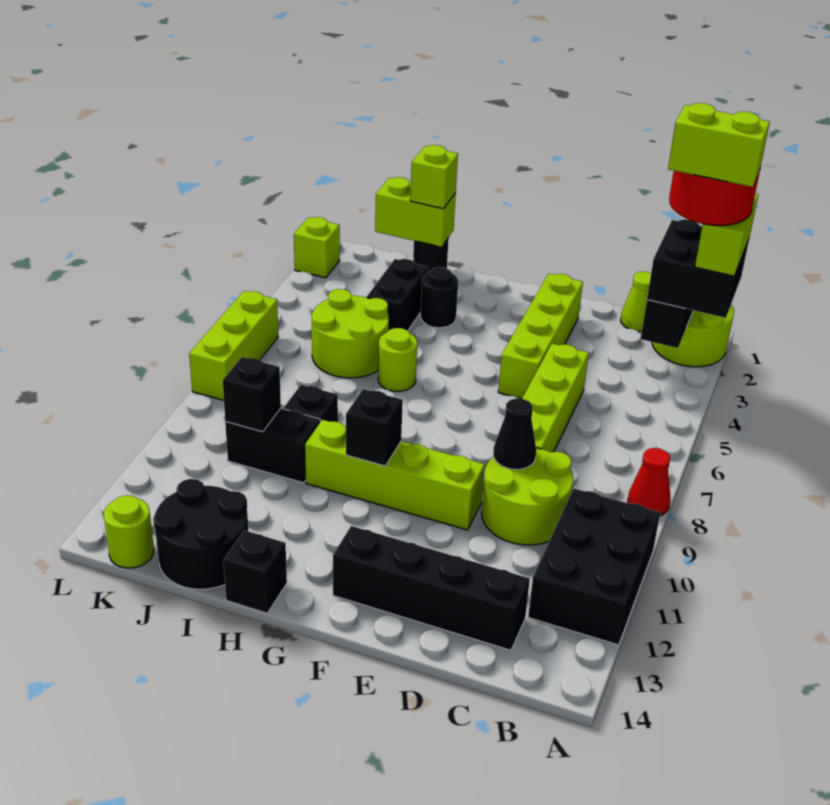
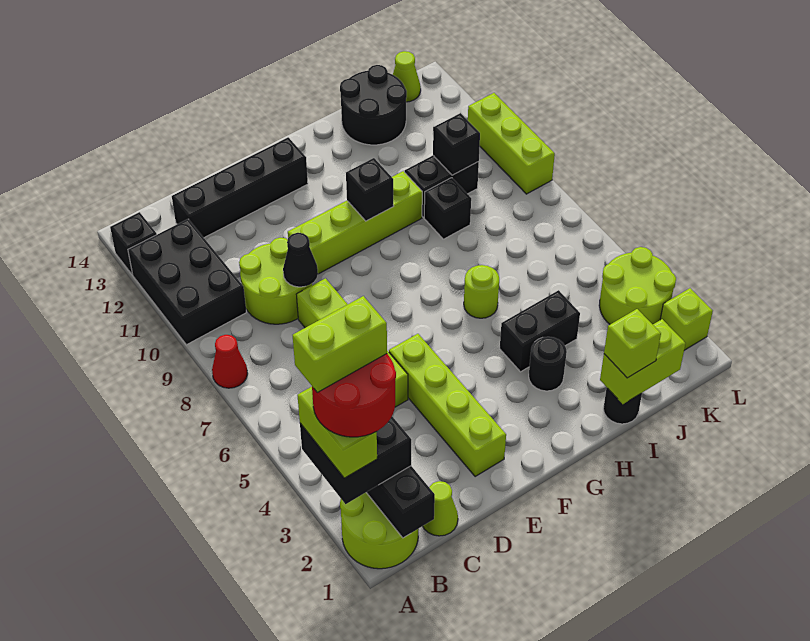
black brick H14 level 1 -> black brick A13 level 1
black brick I3:I4 level 1 -> black brick H4:I4 level 1
lime round brick I5:J6 level 1 -> lime round brick K3:L4 level 1
lime round brick K14 level 1 -> lime cone K14 level 1
lime brick L6:L8 level 1 -> lime brick L9:L11 level 1

